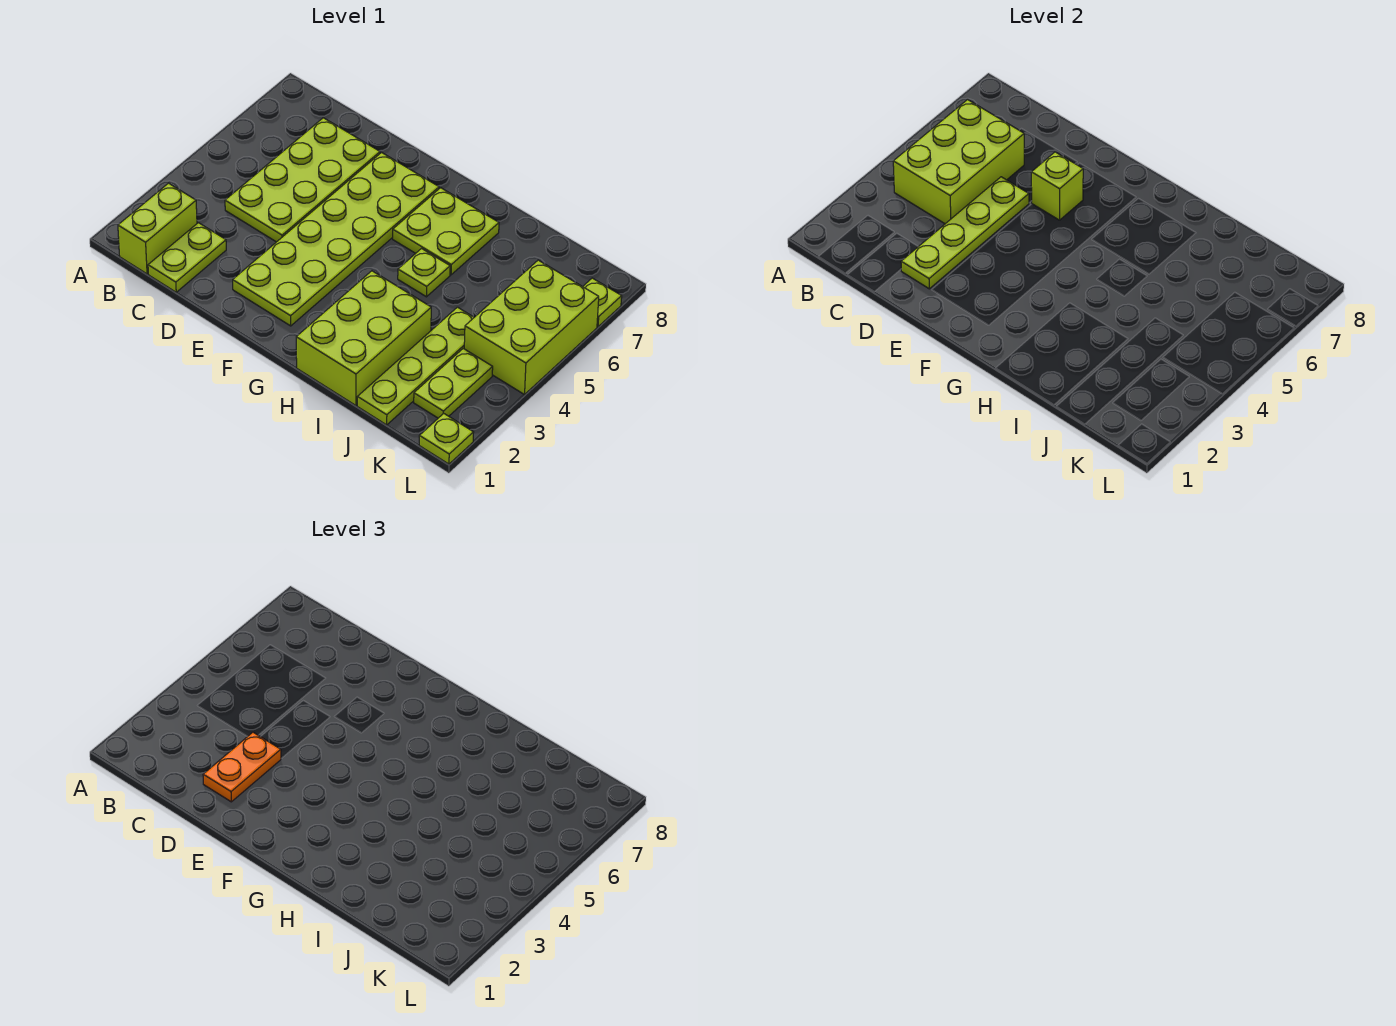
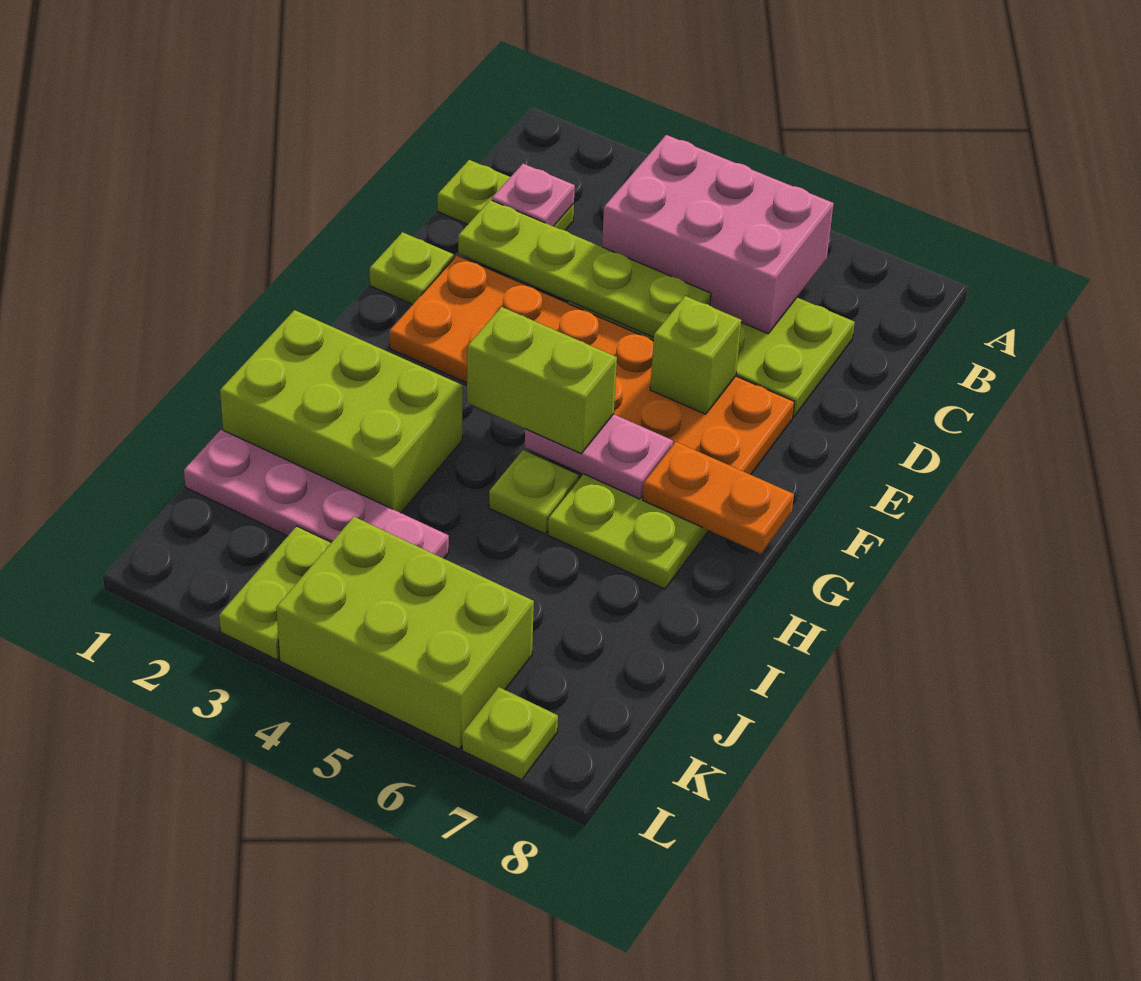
lime brick B1:B2 level 1 -> lime brick G4:G5 level 3
lime brick B4:C6 level 2 -> pink brick B4:C6 level 2
none -> pink plate C2 level 2
orange plate D2:D3 level 3 -> orange plate G7:G8 level 2
lime plate E2:F7 level 1 -> orange plate E2:F7 level 1
none -> pink plate G5:G6 level 2
lime plate J1:J4 level 1 -> pink plate J1:J4 level 1
lime plate K2:K3 level 1 -> lime plate K3:L3 level 1
lime plate L1 level 1 -> lime plate E1 level 1

